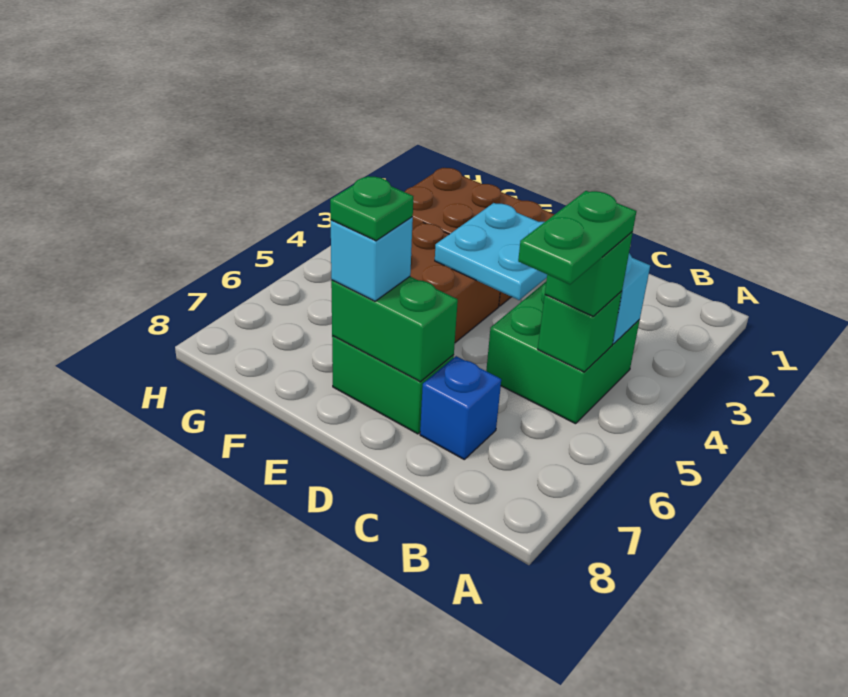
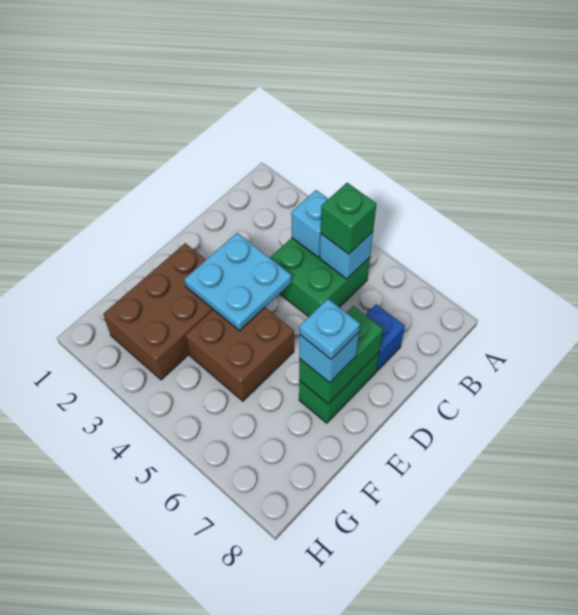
green brick B5 level 2 -> cyan brick B5 level 2
green plate B5:B6 level 4 -> none
green plate E7 level 4 -> cyan plate E7 level 4

